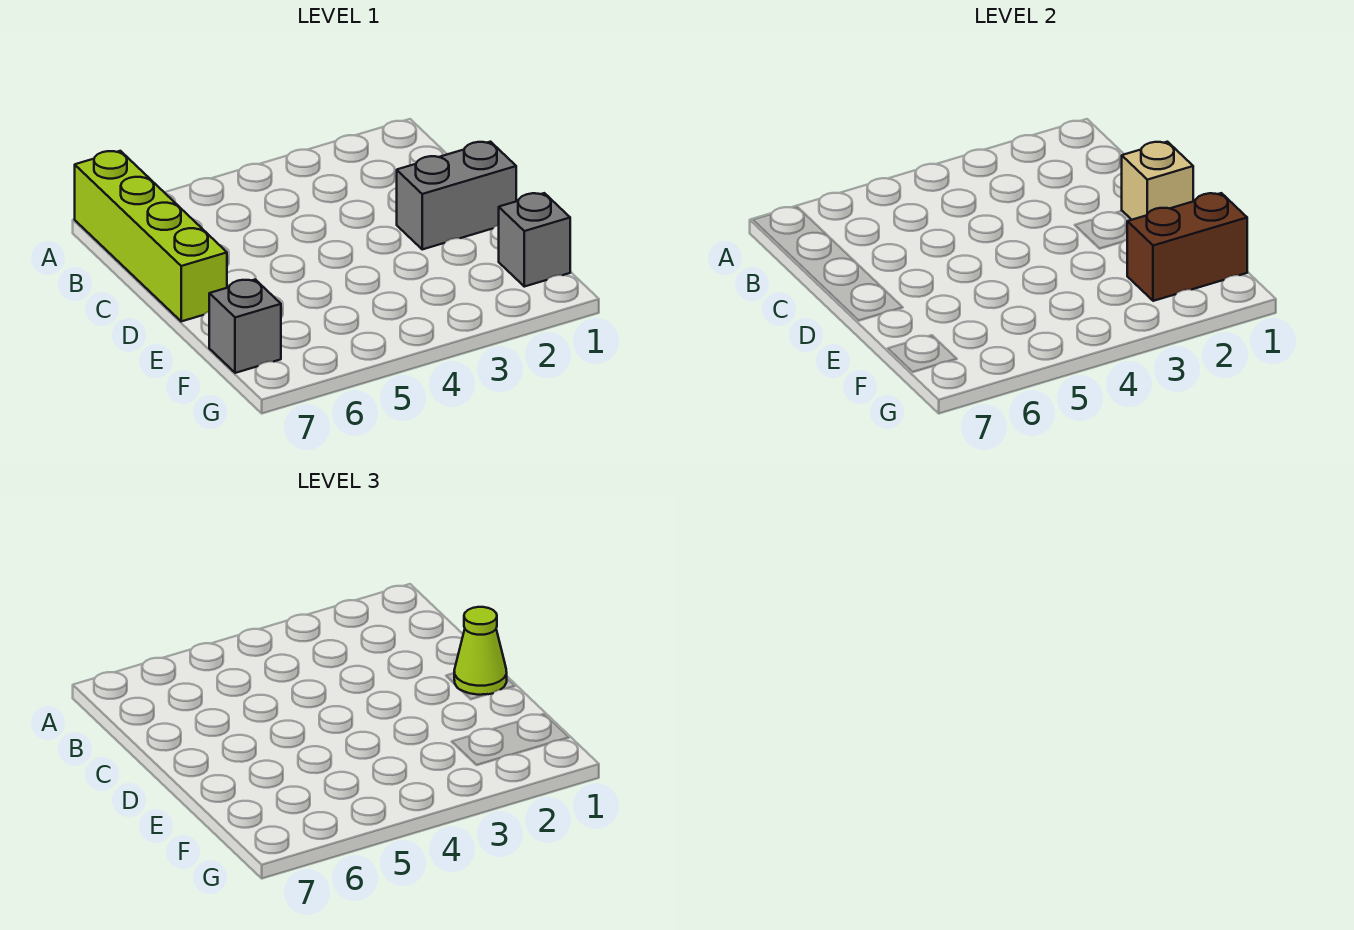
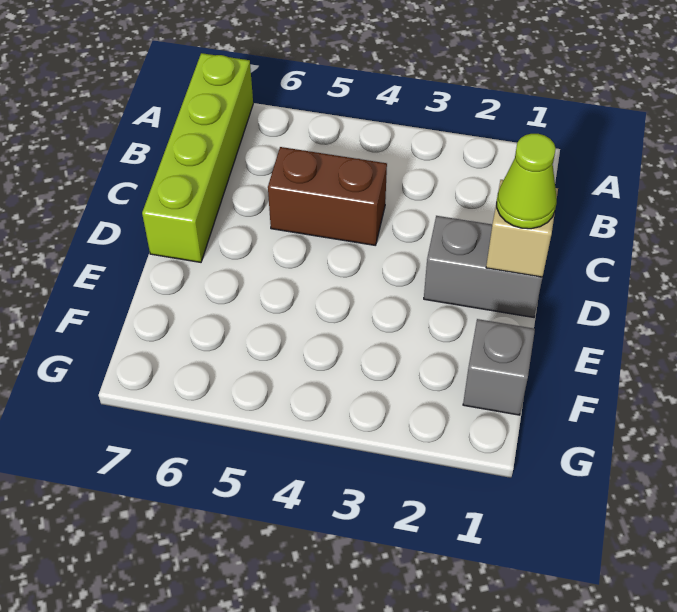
brown brick F1:F2 level 2 -> brown brick C4:C5 level 1
grey brick F7 level 1 -> none

